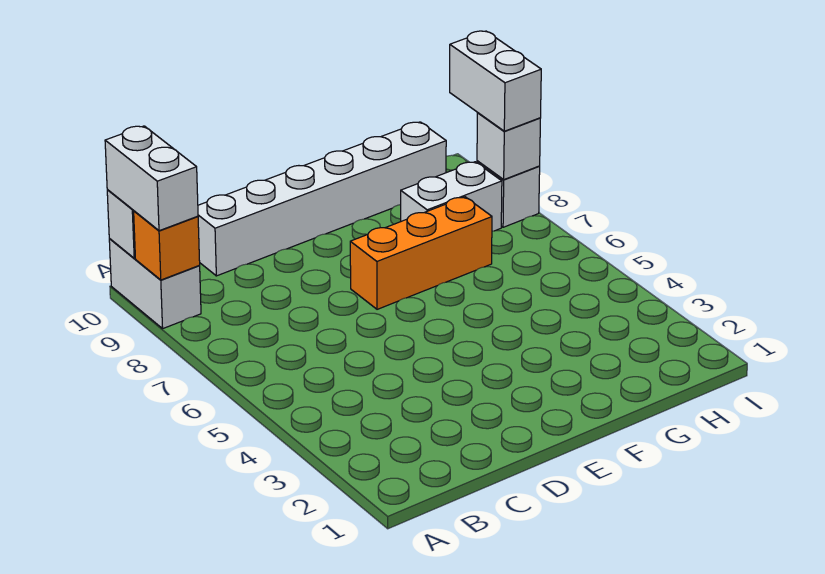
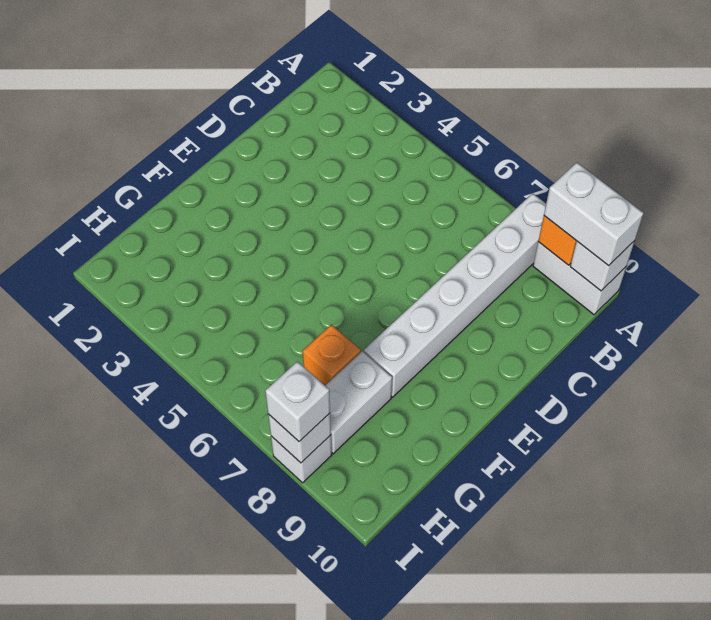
white brick C10:H10 level 1 -> white brick A8:F8 level 1
orange brick E7:G7 level 1 -> orange brick G7 level 1
white brick I8:I9 level 3 -> white brick I8 level 3

